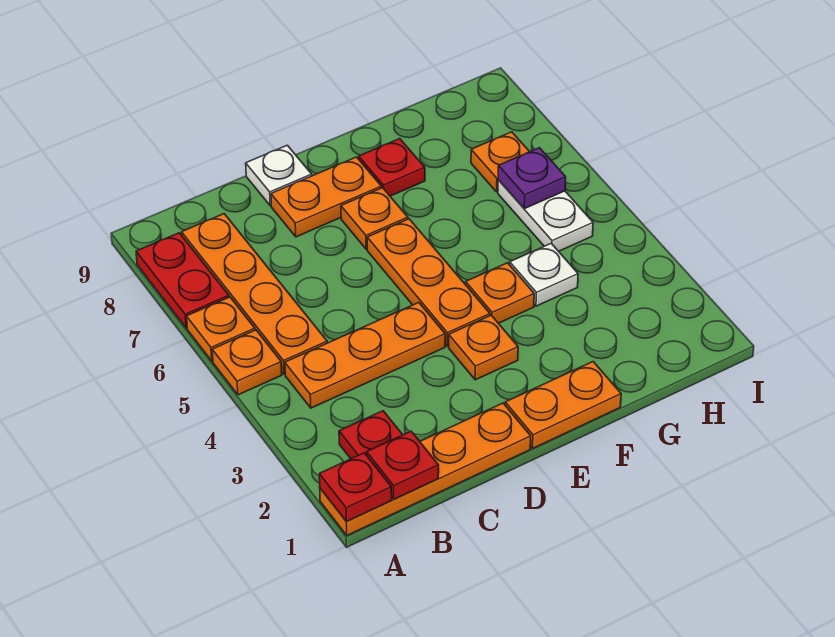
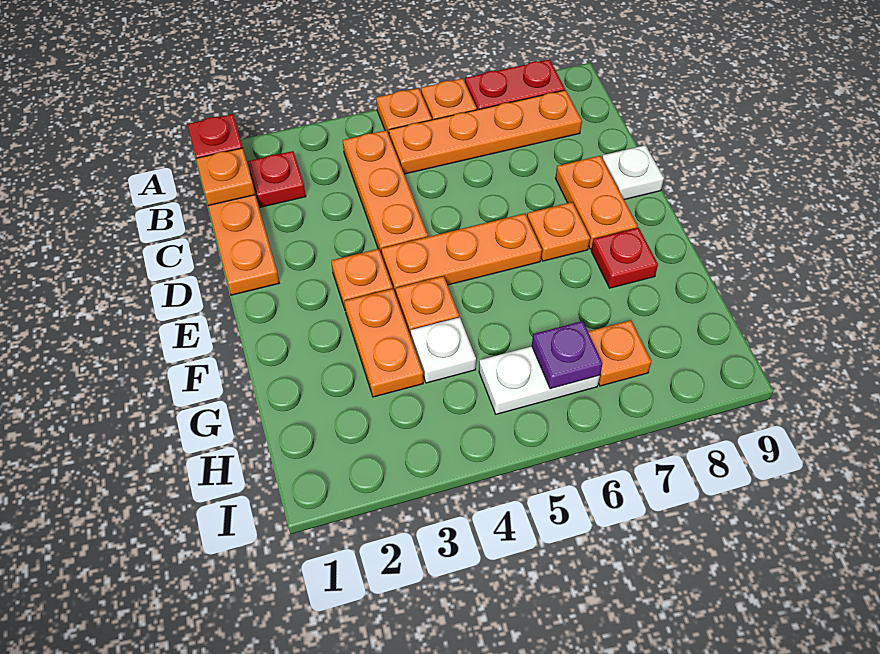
red plate B1 level 2 -> orange plate B1 level 2
orange plate E1:F1 level 1 -> orange plate F3:G3 level 1

